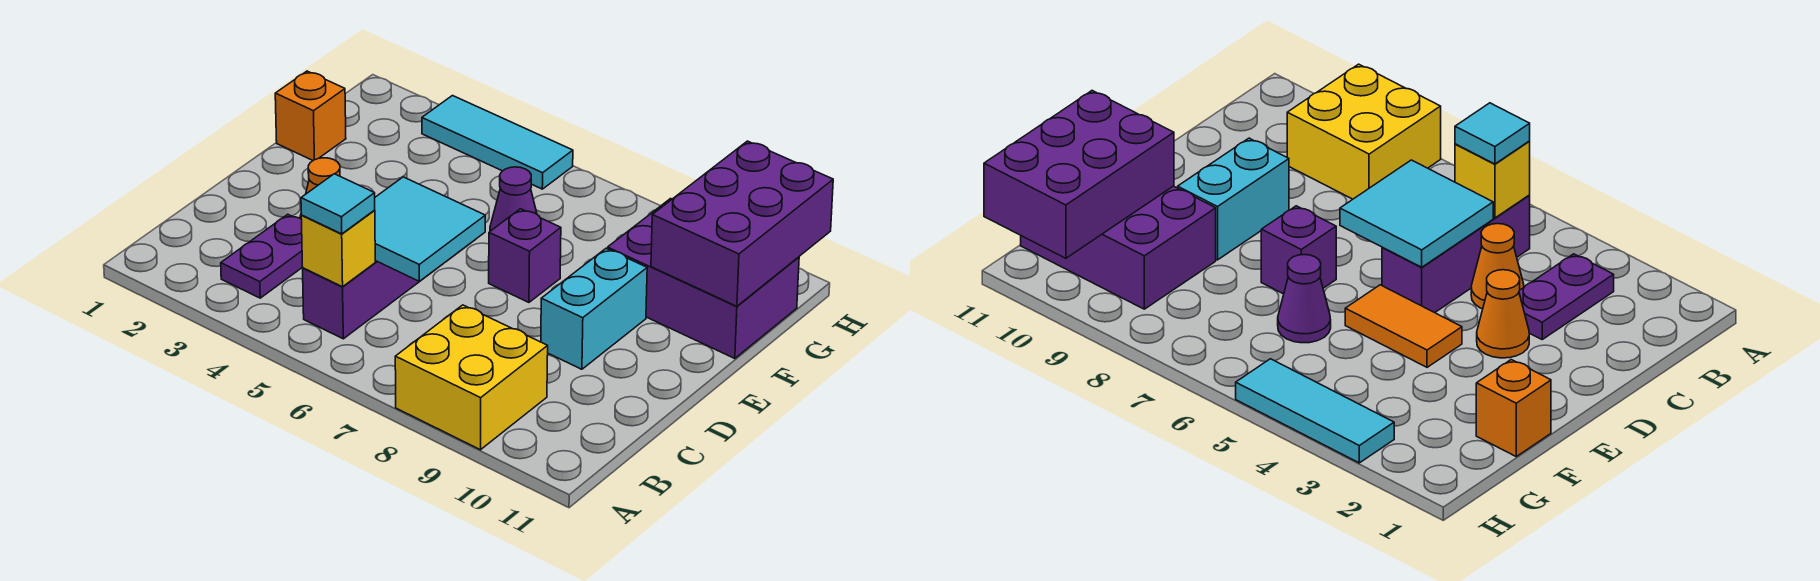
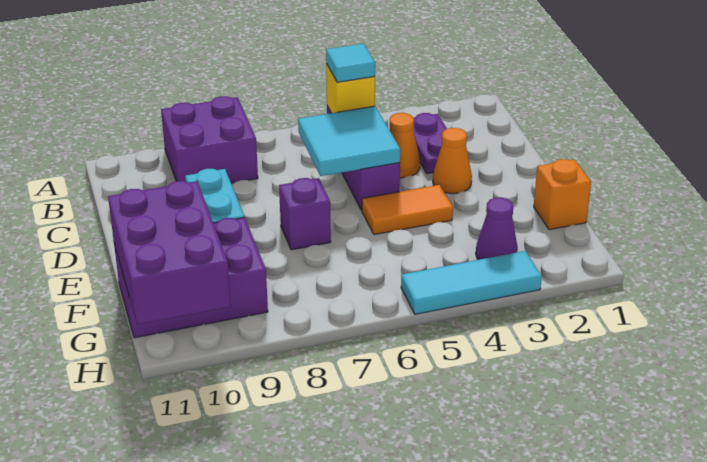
yellow brick A8:B9 level 1 -> purple brick A8:B9 level 1
purple cone F6 level 1 -> purple cone G3 level 1

